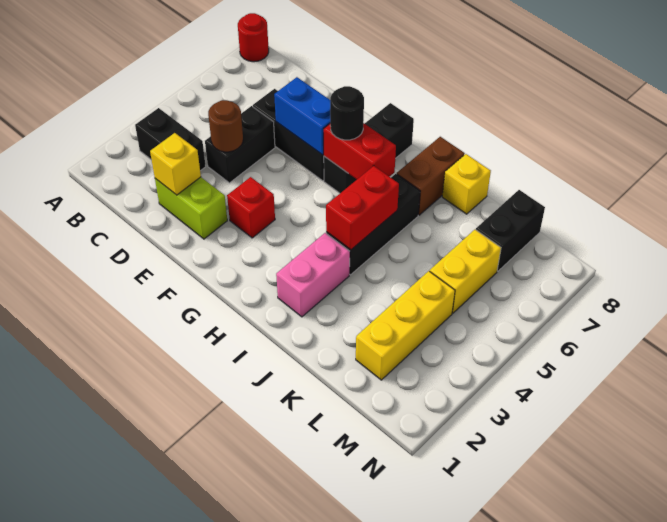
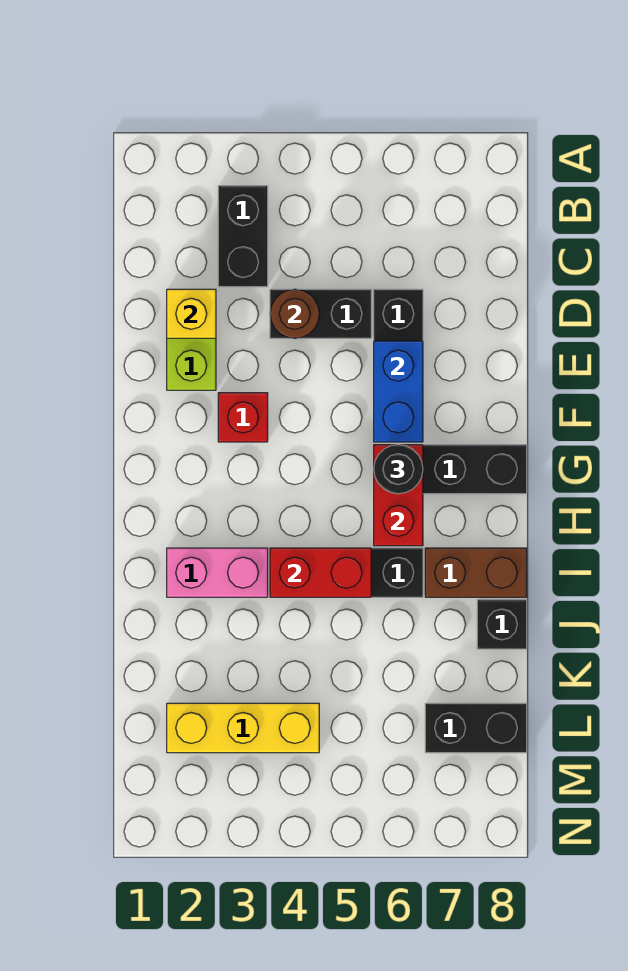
red round brick A8 level 1 -> none
yellow brick J8 level 1 -> black brick J8 level 1
yellow brick L5:L6 level 1 -> none

